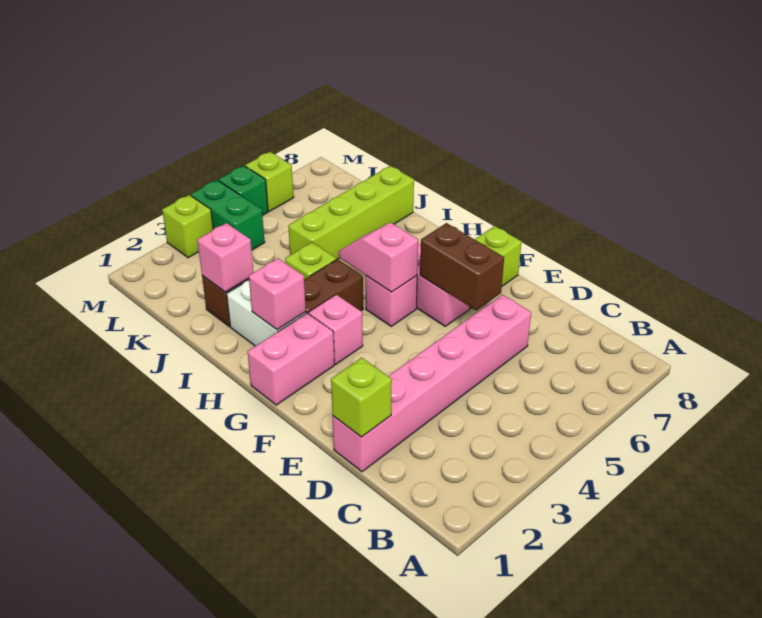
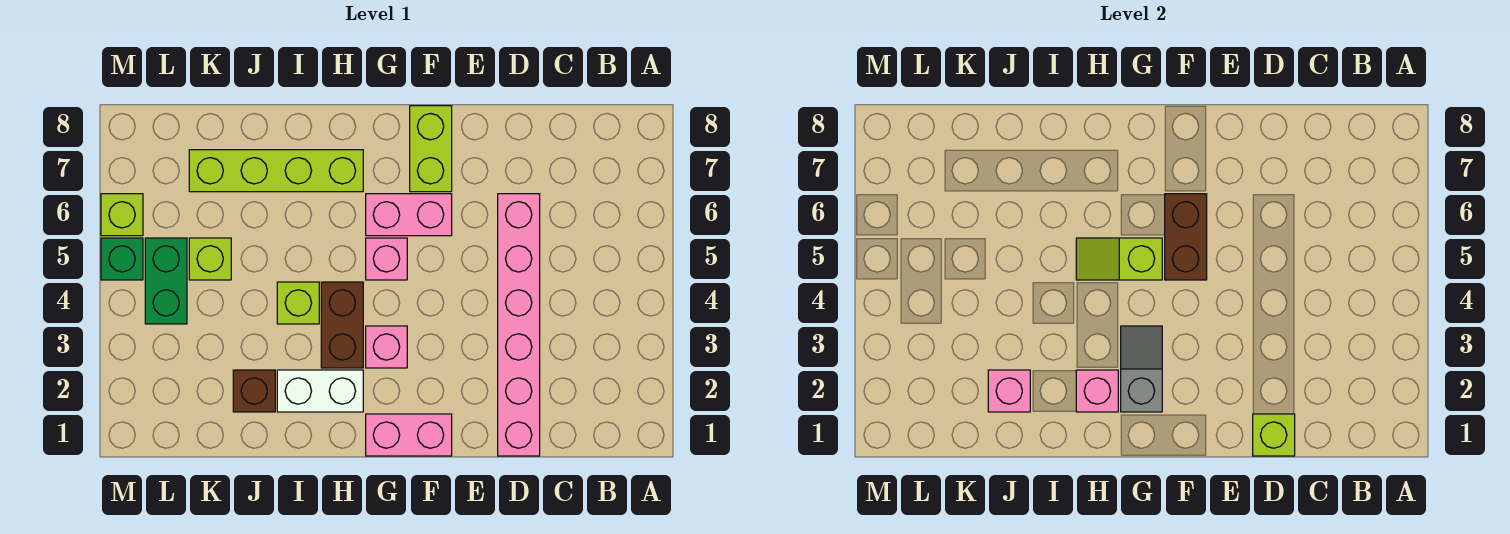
brown brick E6:F6 level 2 -> brown brick F5:F6 level 2
pink brick G1:G2 level 1 -> pink brick F1:G1 level 1
none -> grey slope G2:G3 level 2 top 2
pink slope G5:H5 level 2 top G -> lime slope G5:H5 level 2 top G
lime brick J5:J8 level 1 -> lime brick H7:K7 level 1
green brick L4:M4 level 1 -> green brick L4:L5 level 1
lime brick M3 level 1 -> lime brick K5 level 1

